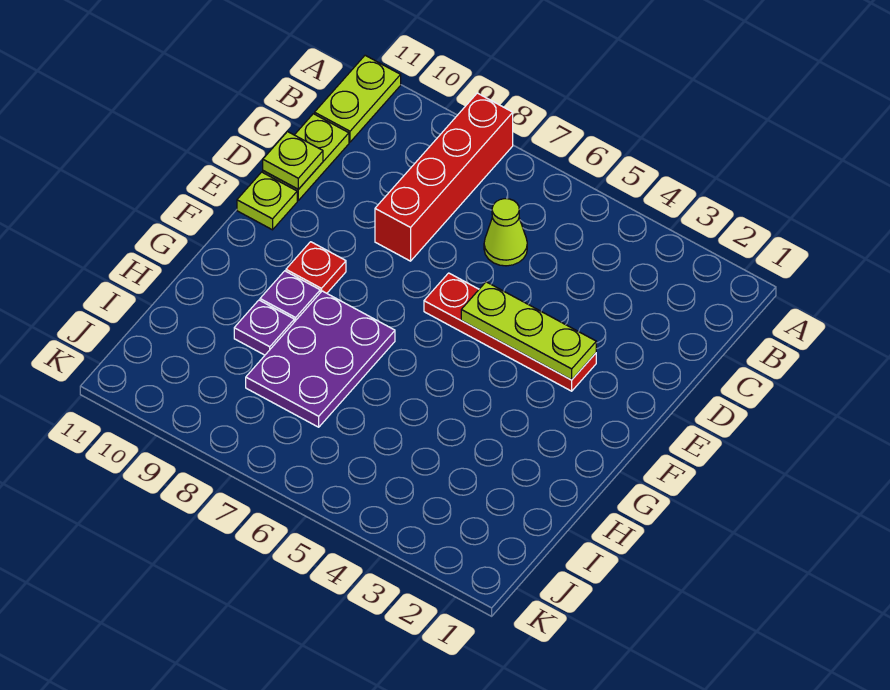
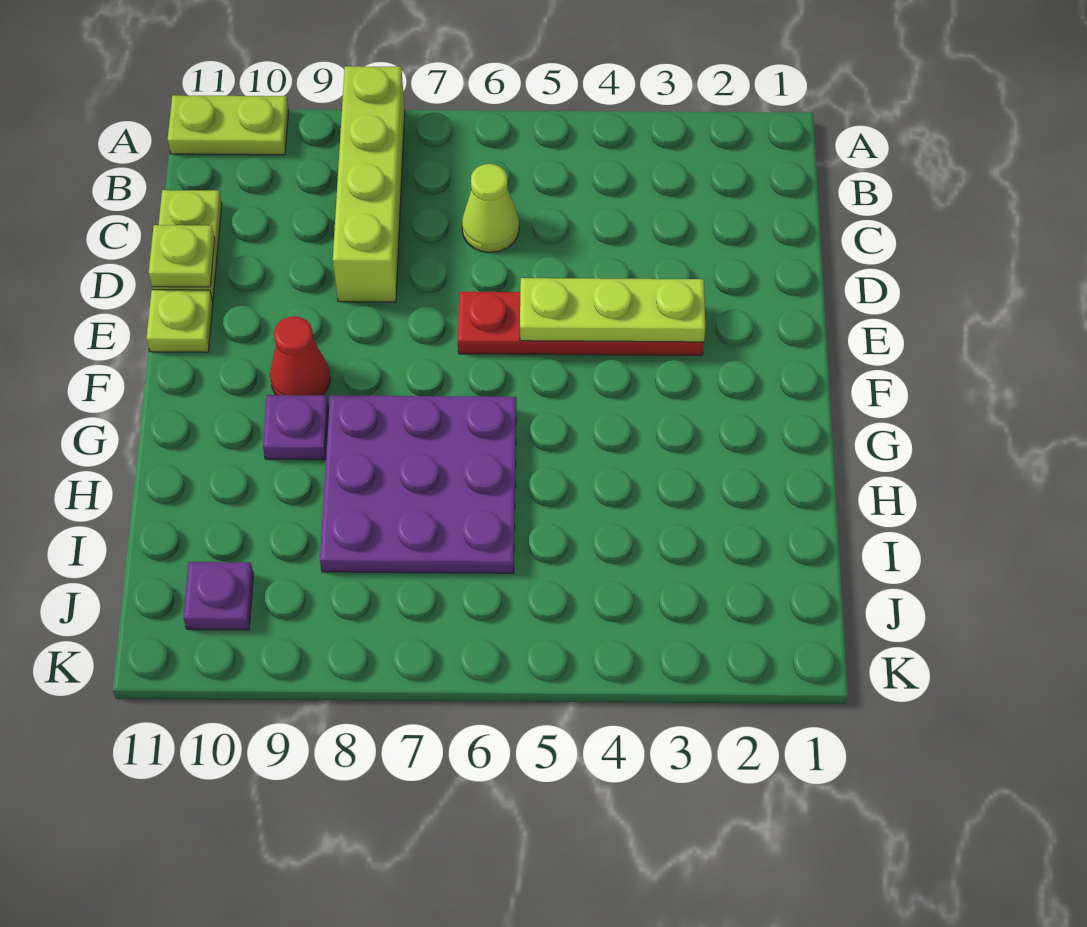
red brick A8:D8 level 1 -> lime brick A8:D8 level 1
lime plate A11:B11 level 1 -> lime plate A10:A11 level 1
red plate F9 level 1 -> red cone F9 level 1
purple plate G7:I8 level 1 -> purple plate G6:I8 level 1
purple plate H9 level 1 -> purple plate J10 level 1

